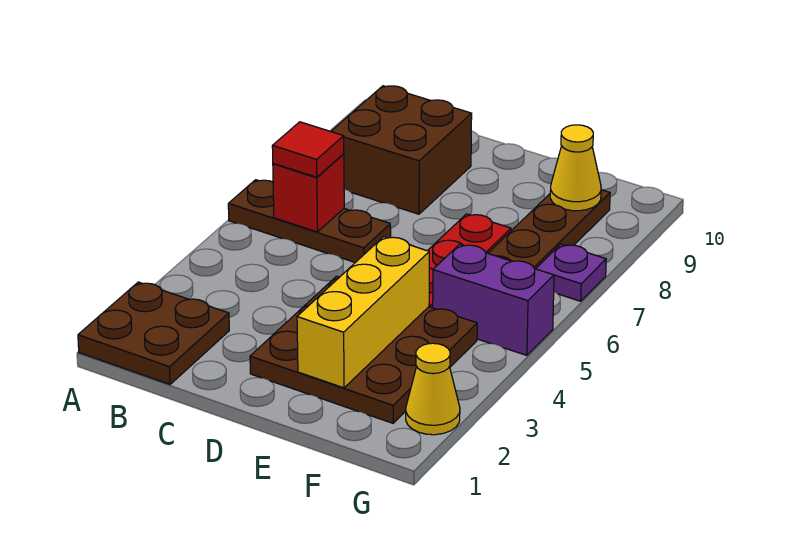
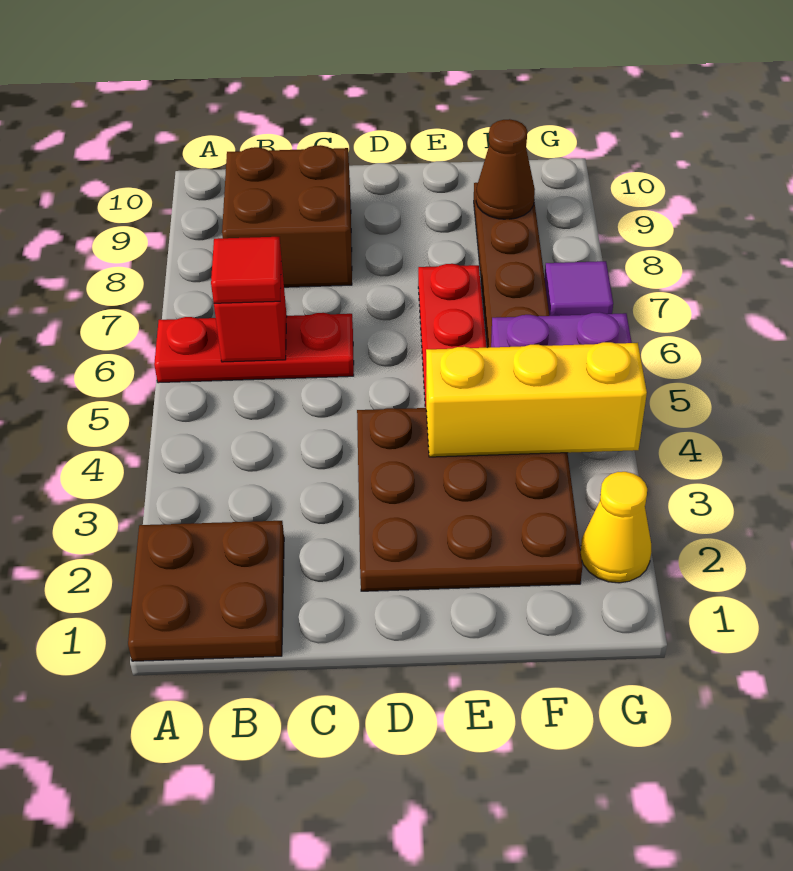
brown plate A6:C6 level 1 -> red plate A6:C6 level 1
yellow brick E2:E4 level 2 -> yellow brick E4:G4 level 2
yellow cone F9 level 2 -> brown cone F9 level 2
purple plate G7 level 1 -> purple tile G7 level 1

